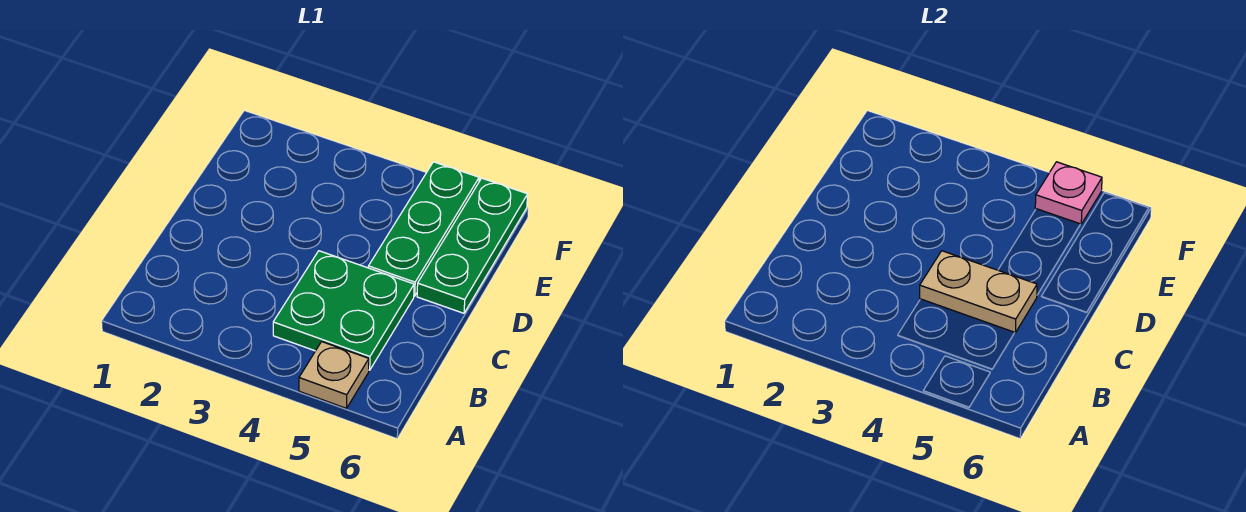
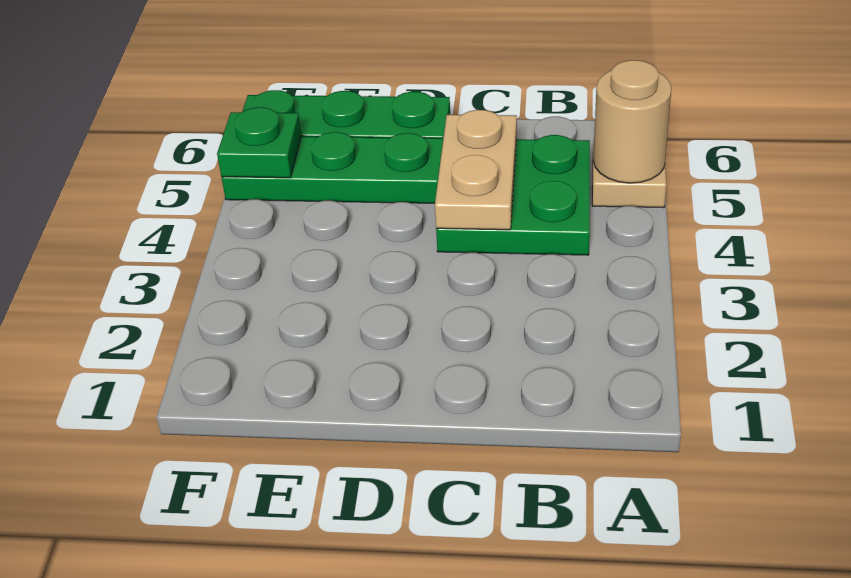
none -> tan round brick A5 level 2
pink plate F5 level 2 -> green plate F5 level 2

